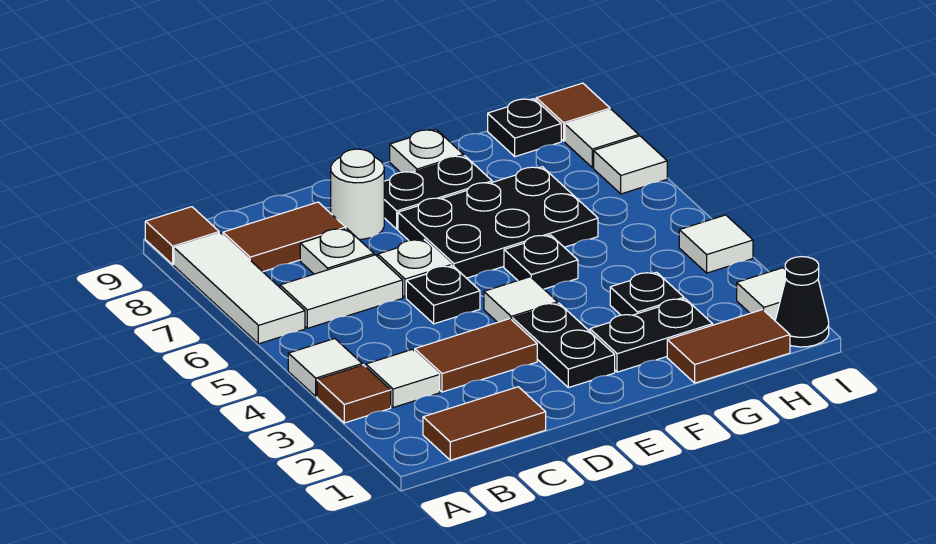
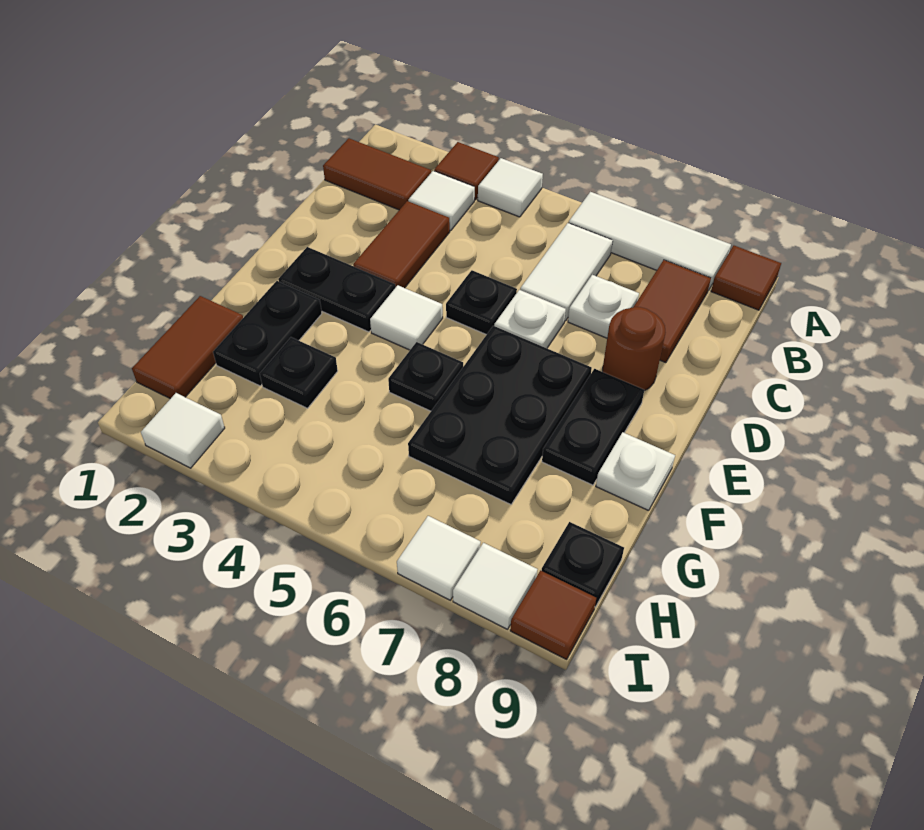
brown tile B1:C1 level 1 -> brown tile B1:B2 level 1
white round brick D8 level 1 -> brown round brick D8 level 1
black cone I1 level 1 -> none
white tile I4 level 1 -> none

